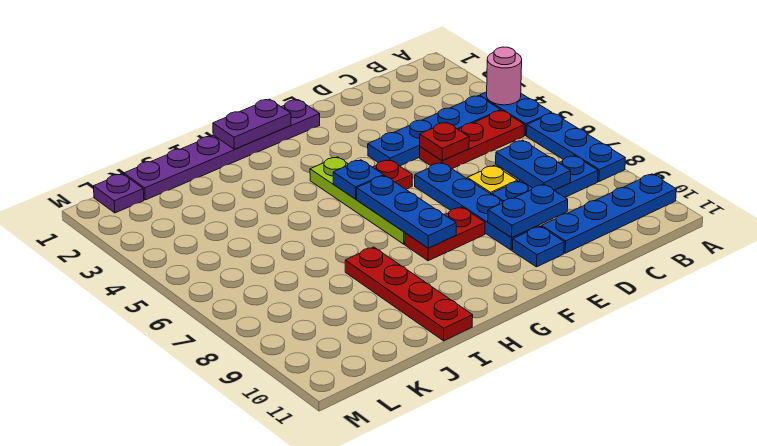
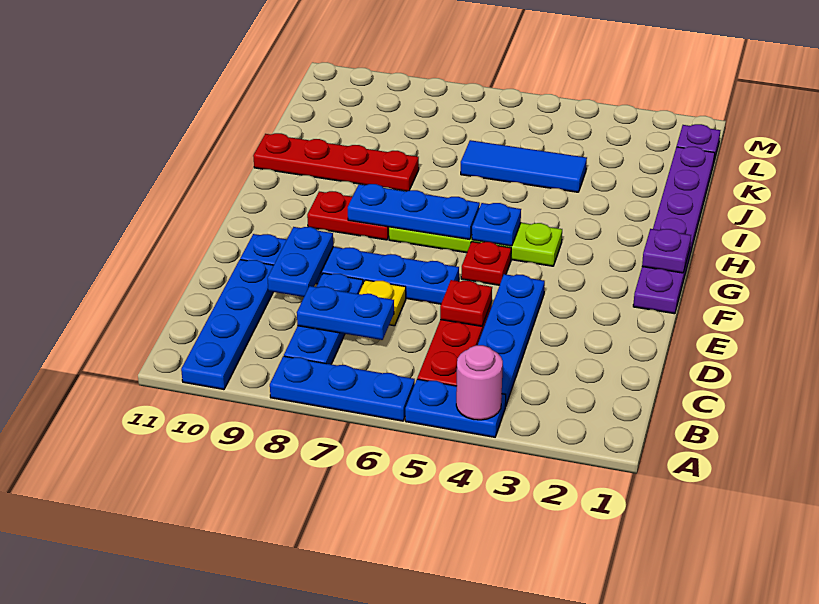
red plate F8:G8 level 1 -> red plate G8:G9 level 1
purple plate G1:H1 level 2 -> purple plate G1 level 2
none -> blue tile J4:J6 level 1

